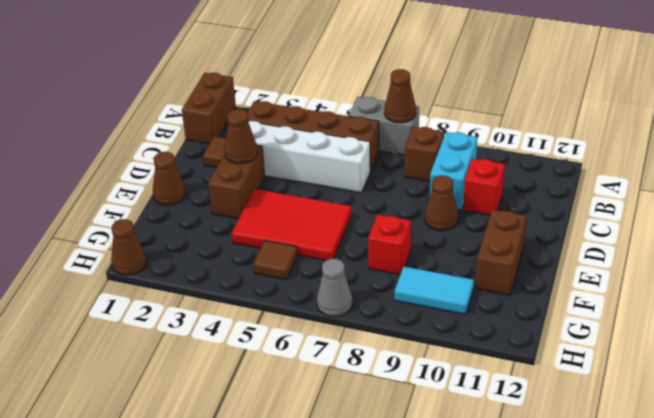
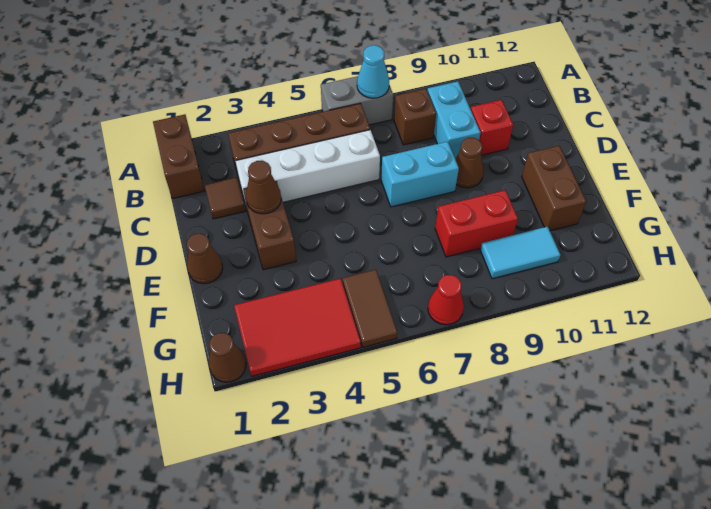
brown cone A7 level 2 -> cyan cone A7 level 2
none -> cyan brick D7:D8 level 1
red tile E4:F6 level 1 -> red tile G2:H4 level 1
red brick F8 level 1 -> red brick F8:F9 level 1
brown tile G5 level 1 -> brown tile G5:H5 level 1
grey cone H7 level 1 -> red cone H7 level 1

